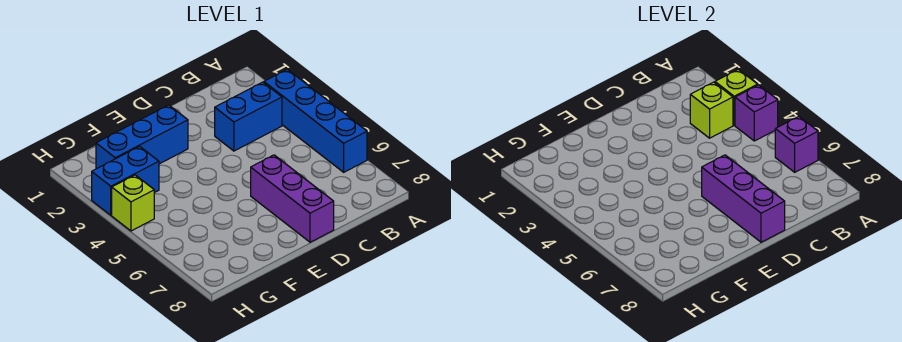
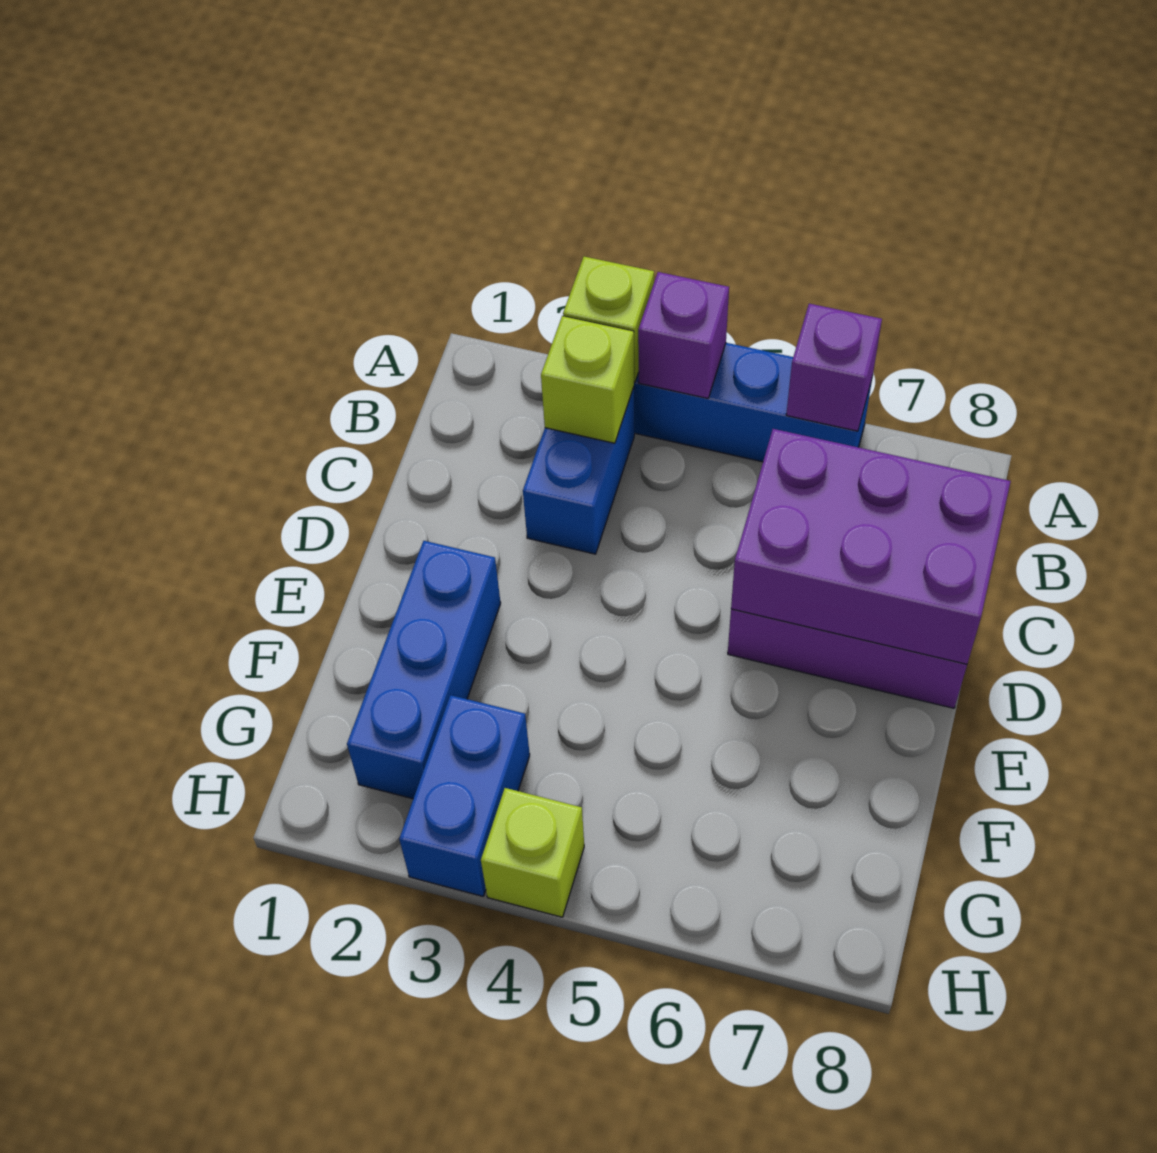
purple brick D6:D8 level 2 -> purple brick C6:D8 level 2

